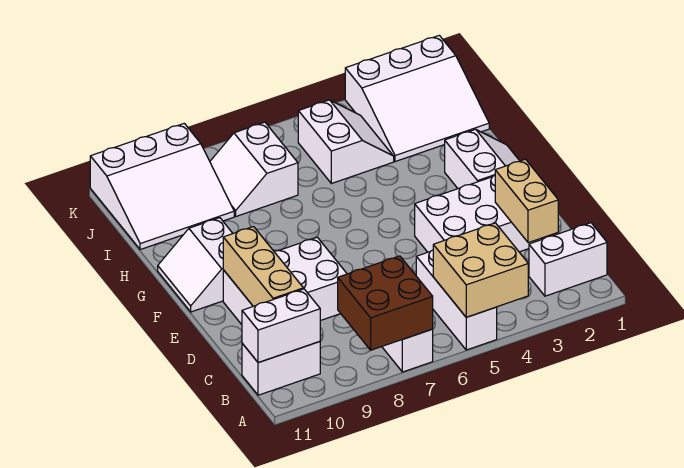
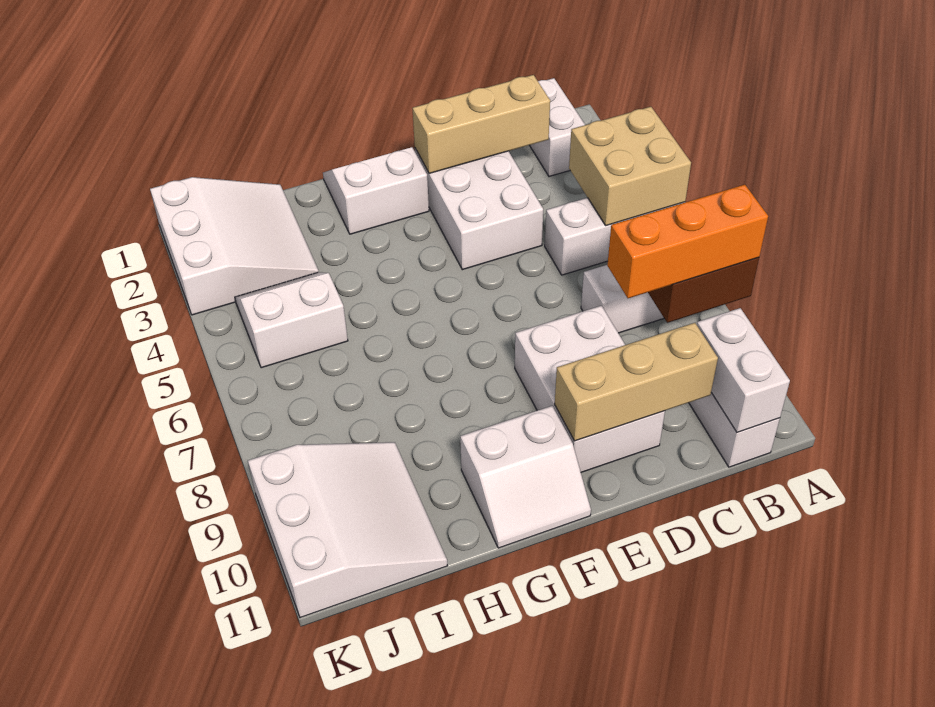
none -> orange brick A8:C8 level 3
tan brick C2:D2 level 2 -> tan brick C2:E2 level 2
white slope I7:J8 level 1 top 7 -> none

